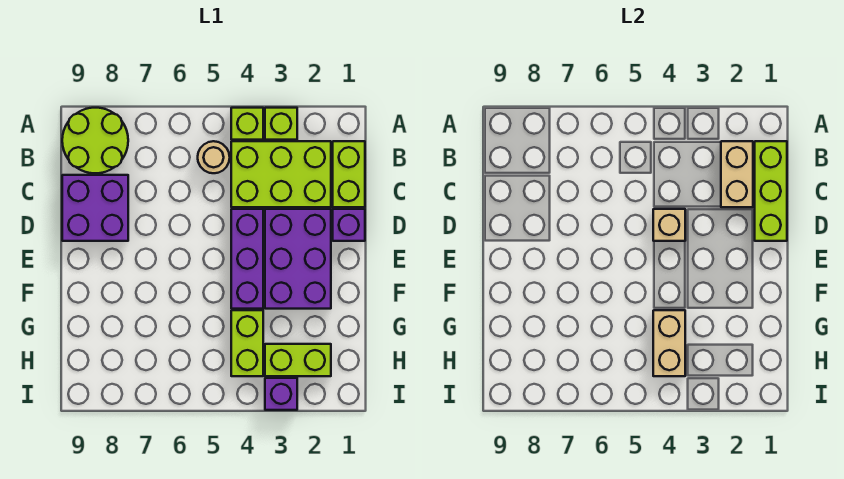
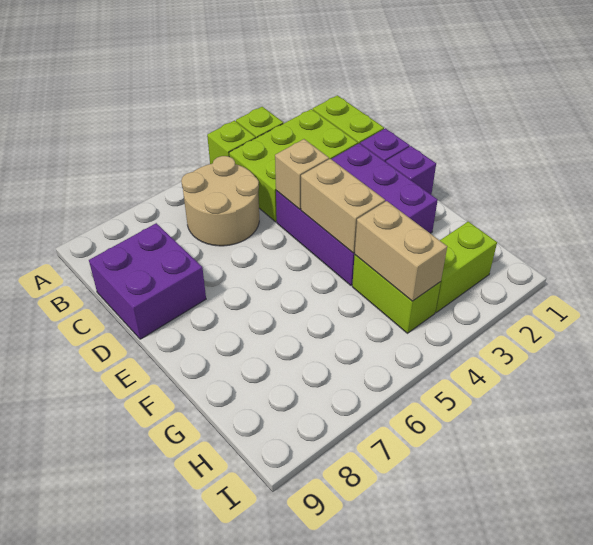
lime round brick A8:B9 level 1 -> none
lime brick B1:D1 level 2 -> none
tan brick B2:C2 level 2 -> tan brick E4:F4 level 2
tan round brick B5 level 1 -> tan round brick B5:C6 level 1
purple brick I3 level 1 -> purple brick E1 level 1

